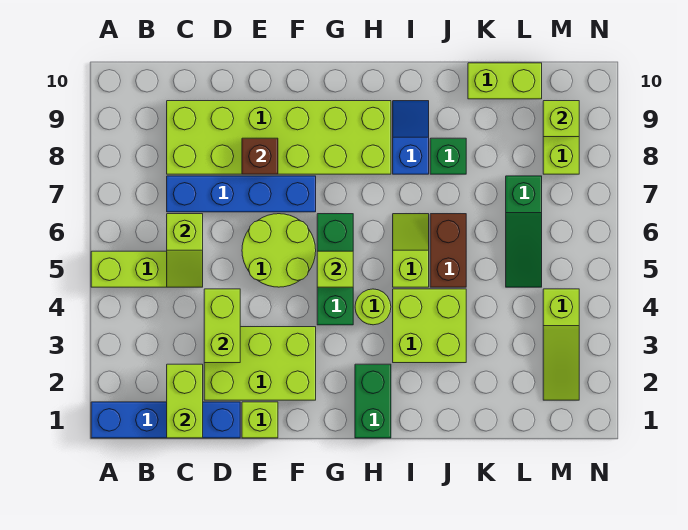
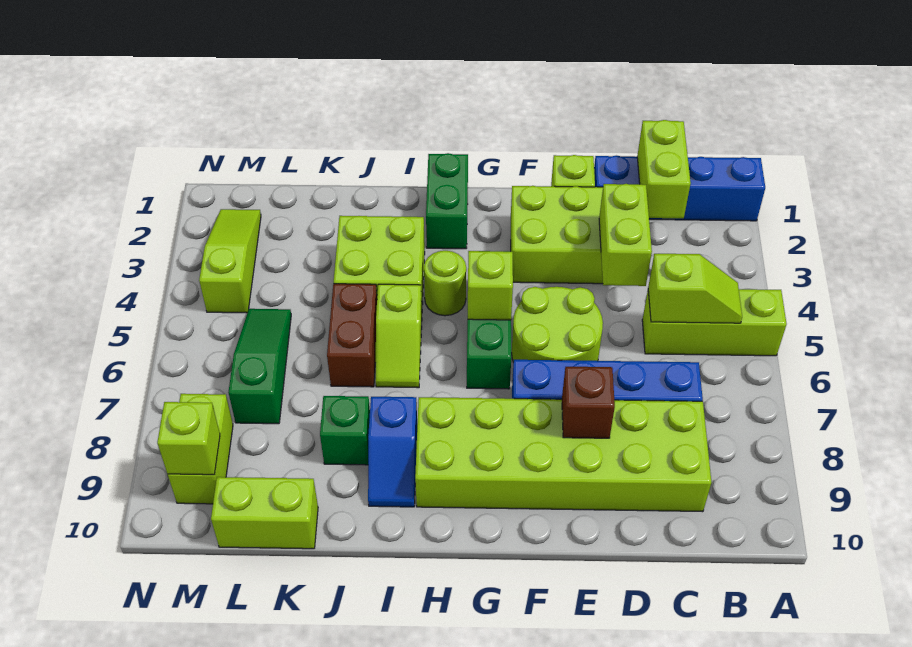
lime slope C5:C6 level 2 top 6 -> lime slope B5:C5 level 2 top C

